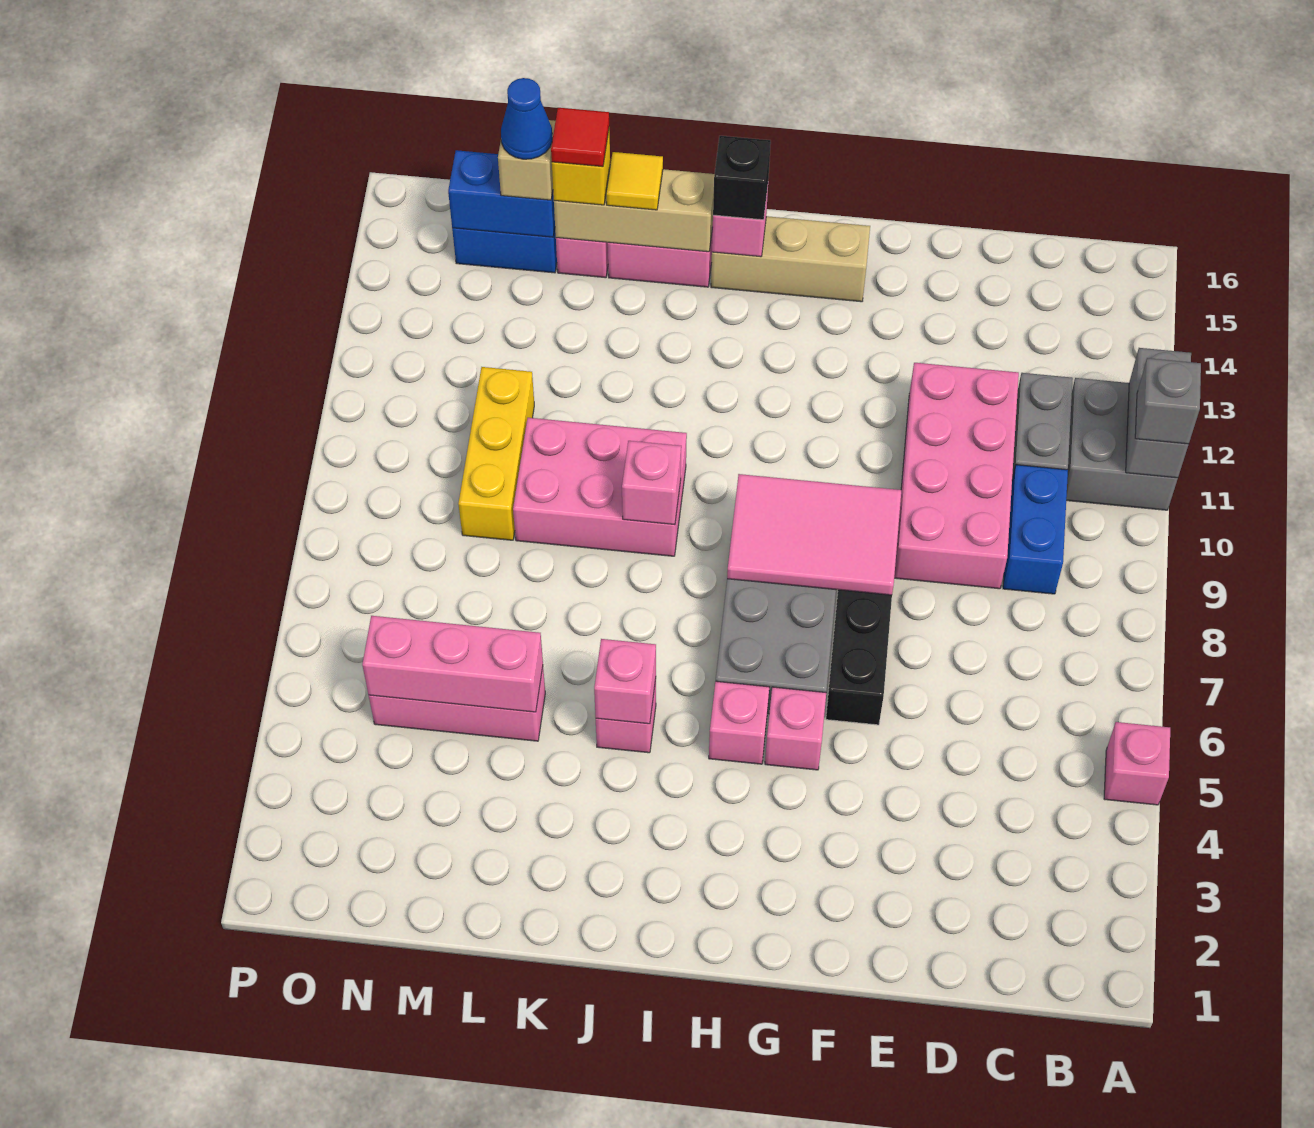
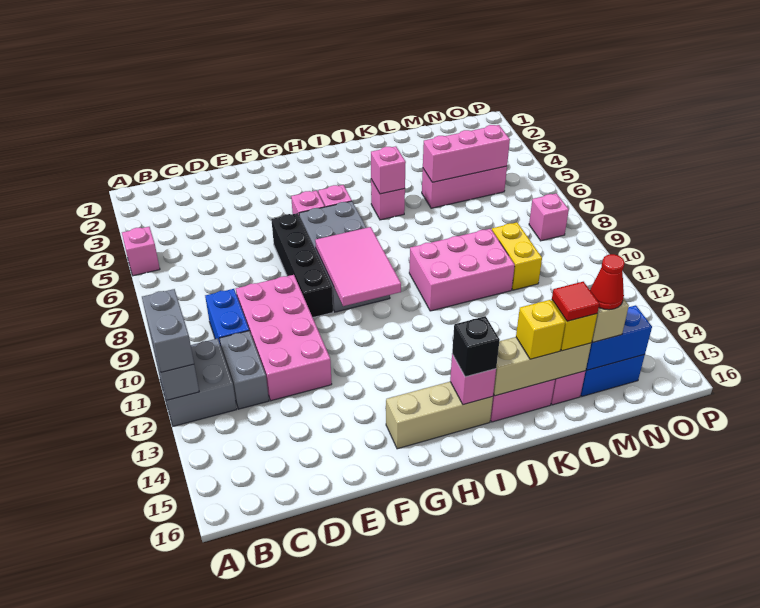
grey brick A11 level 3 -> grey brick A11:A12 level 3
pink tile F8:H9 level 2 -> pink tile G8:H10 level 2
pink brick J9 level 2 -> pink brick O8 level 1
yellow tile K15 level 3 -> yellow brick K15 level 3
yellow brick M9:M11 level 1 -> yellow brick M9:M10 level 1
blue cone M15 level 4 -> red cone M15 level 4

